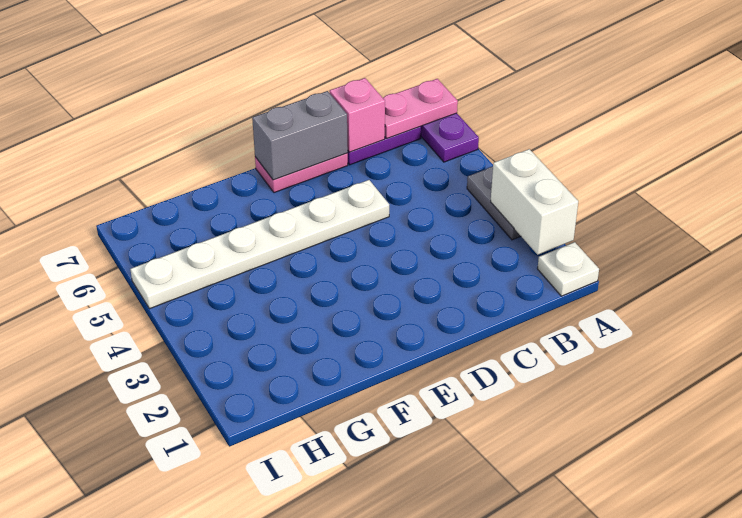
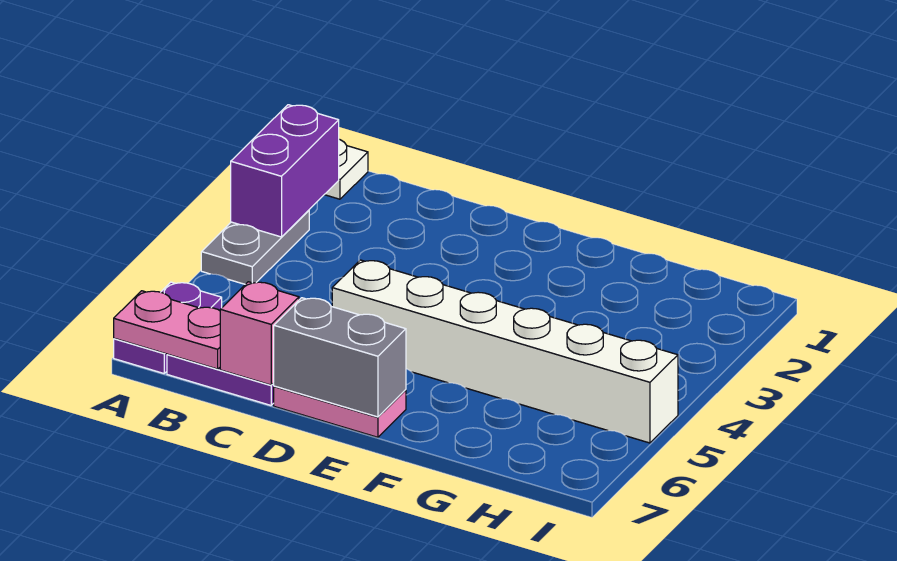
white brick A2:A3 level 2 -> purple brick A2:A3 level 2
white plate D5:I5 level 1 -> white brick D5:I5 level 1

